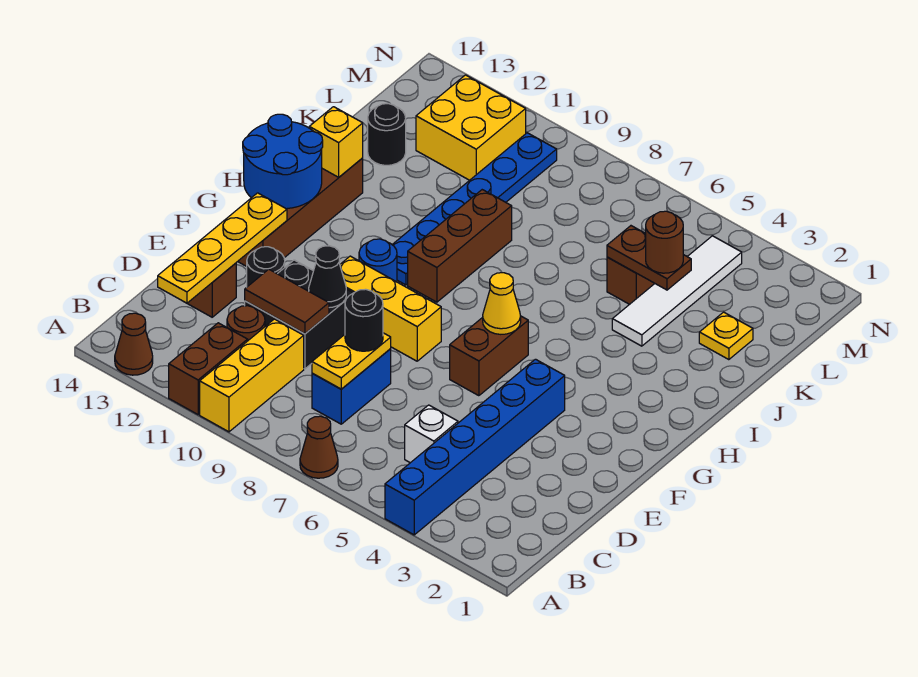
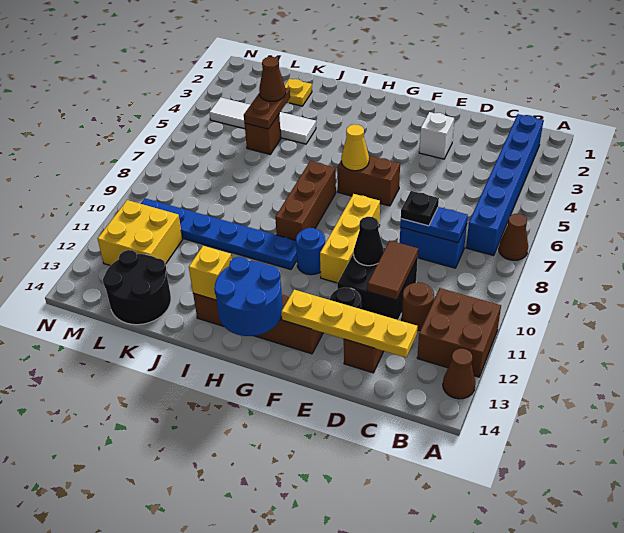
blue brick A4:F4 level 1 -> blue brick B2:B7 level 1
yellow brick A10:C10 level 1 -> none
brown brick A11:B11 level 1 -> brown brick A11:B12 level 1
white brick C5 level 1 -> white brick E3 level 1
yellow plate C8:D8 level 2 -> blue plate C8:D8 level 2
black round brick D8 level 3 -> black plate D8 level 3
brown brick H9:J9 level 1 -> brown brick H7:H9 level 1
brown round brick K4 level 3 -> brown cone K4 level 3
black round brick K13 level 1 -> black round brick K13:L14 level 1

